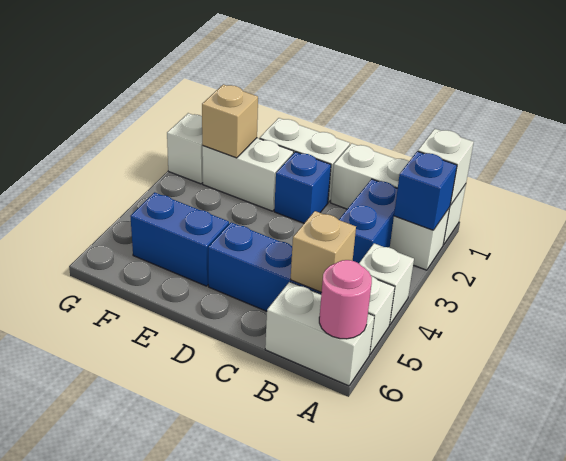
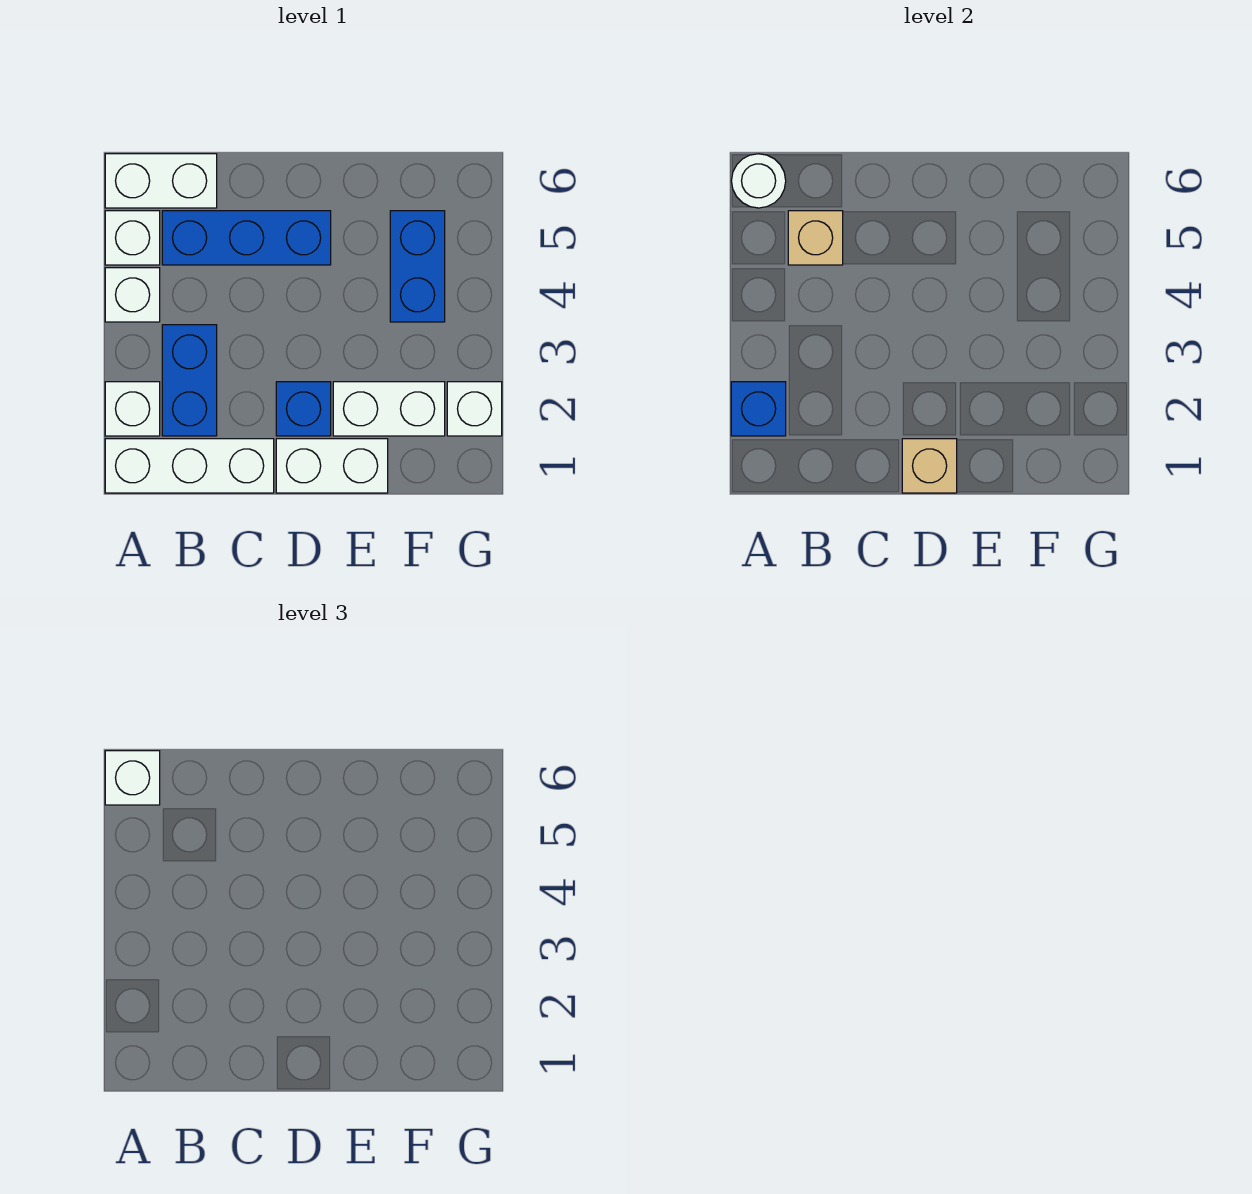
white brick A1 level 2 -> white brick A6 level 3
pink round brick A6 level 2 -> white round brick A6 level 2
blue brick E5:F5 level 1 -> blue brick F4:F5 level 1
tan brick F2 level 2 -> tan brick D1 level 2

